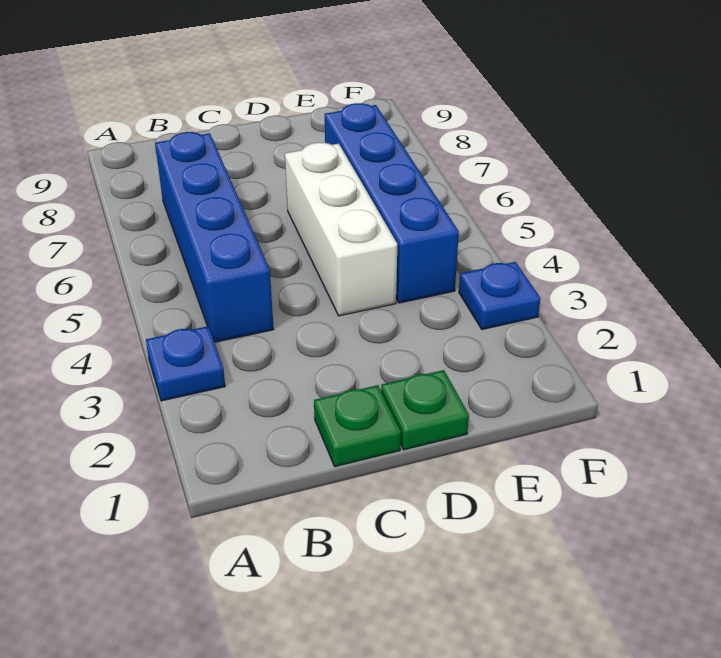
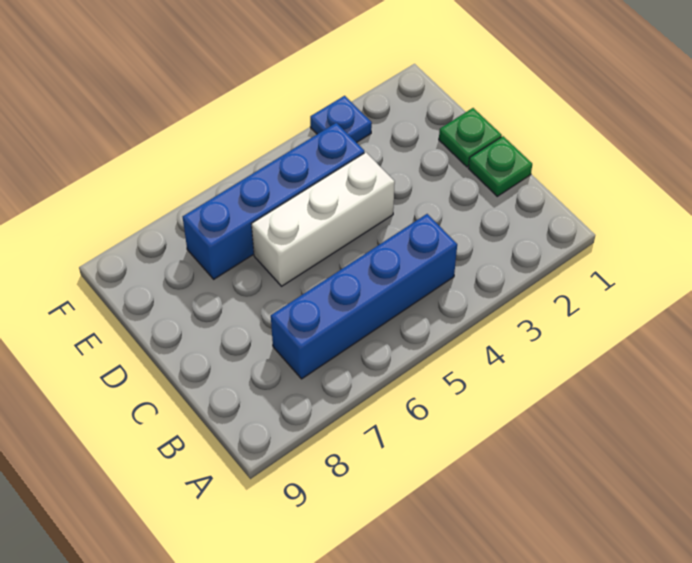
blue plate A3 level 1 -> none

